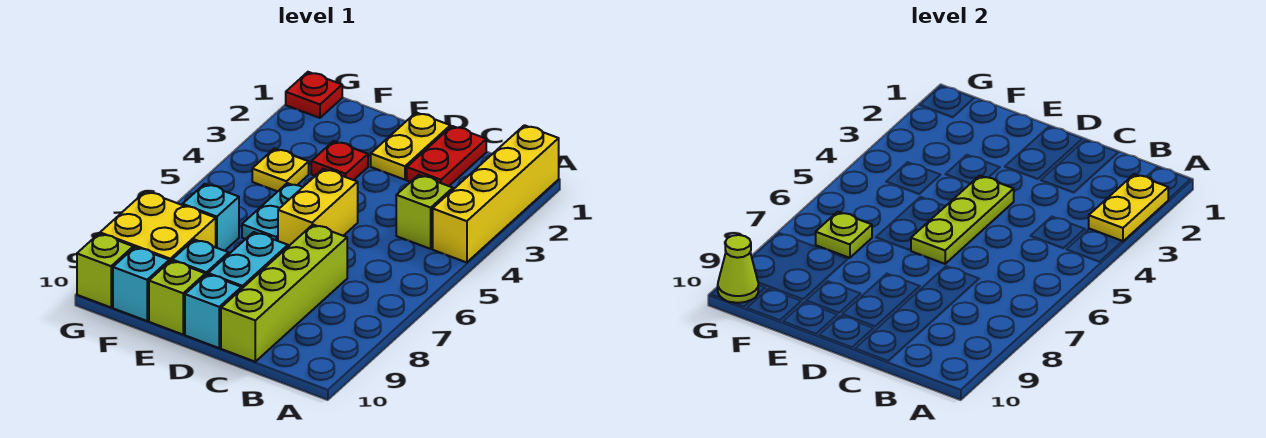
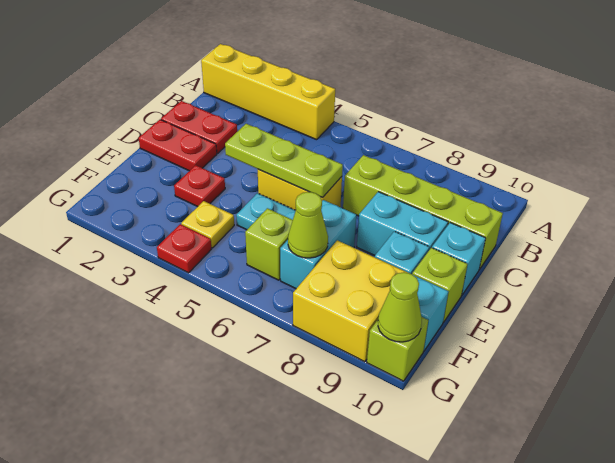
yellow plate A2:A3 level 2 -> none
lime brick B4 level 1 -> lime brick F6 level 1
yellow plate D1:D2 level 1 -> red plate D1:D2 level 1
cyan brick F7 level 1 -> cyan brick E7:F7 level 1
lime plate F7 level 2 -> lime cone F7 level 2
red plate G1 level 1 -> red plate G4 level 1

